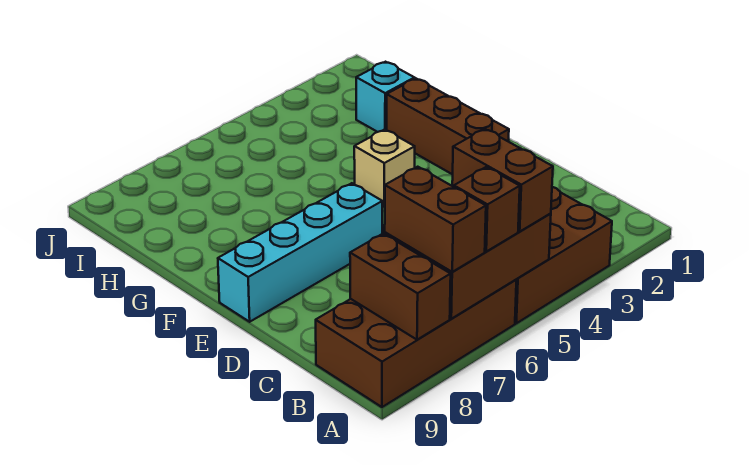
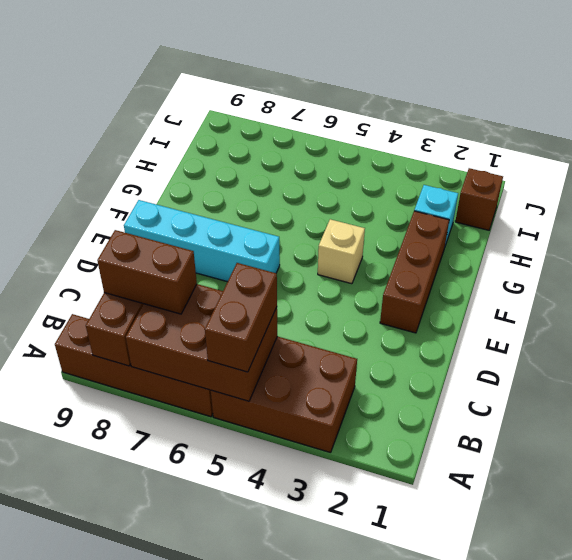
brown brick A6:B9 level 1 -> brown brick A6:A9 level 1
brown brick A6 level 3 -> brown brick I1 level 1
brown brick A7:B7 level 3 -> brown brick B7:B8 level 3

